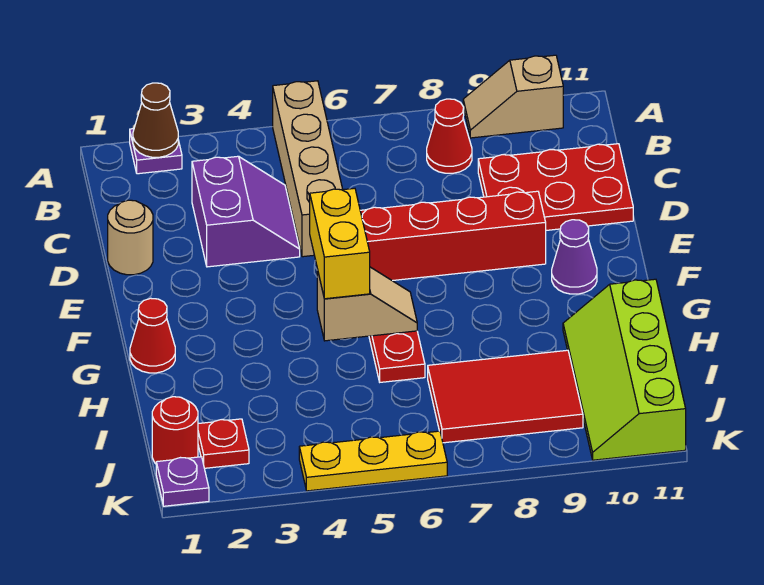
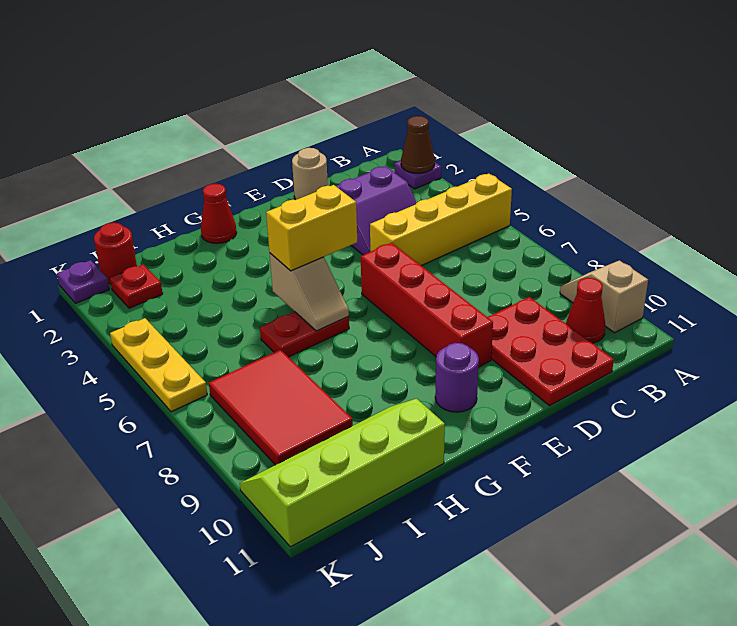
tan brick A5:D5 level 1 -> yellow brick A5:D5 level 1
red cone B8 level 1 -> red cone B10 level 1
purple cone F10 level 1 -> purple round brick F10 level 1

